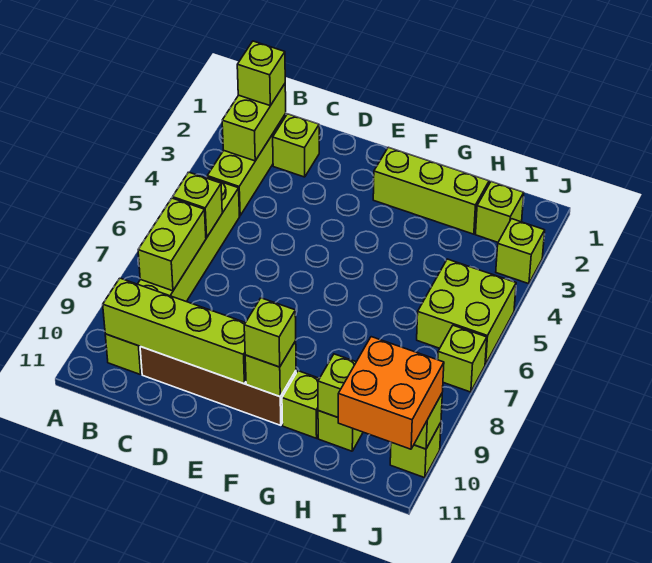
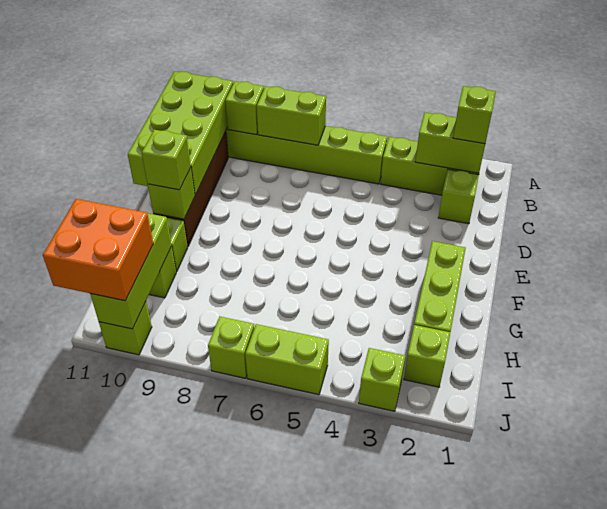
lime brick B6 level 2 -> lime brick B9 level 2
lime brick B10:E10 level 2 -> lime brick B10:E11 level 2
lime brick I5:J6 level 1 -> lime brick J5:J6 level 1

